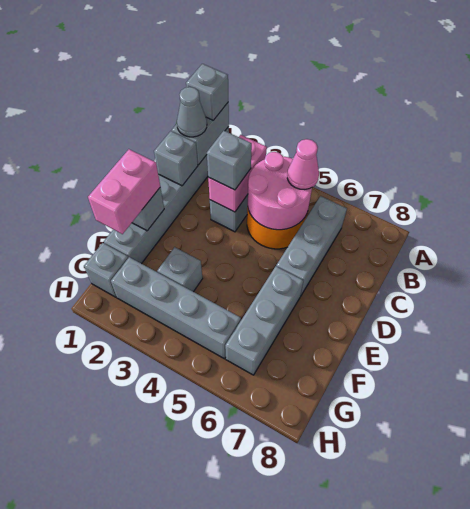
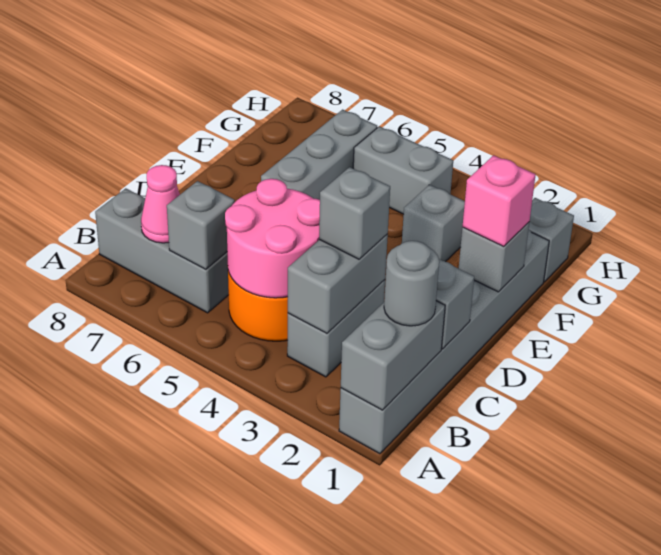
grey brick A1 level 3 -> grey brick B6 level 2
grey cone B1 level 3 -> grey round brick B1 level 3
pink brick B3:C3 level 2 -> grey brick B3:C3 level 2
pink cone B5 level 3 -> pink cone B7 level 2
grey brick B6:D6 level 1 -> grey brick B6:B8 level 1
pink brick E1:F1 level 3 -> pink brick E1 level 3
grey brick G2:G5 level 1 -> grey brick G4:G5 level 1

